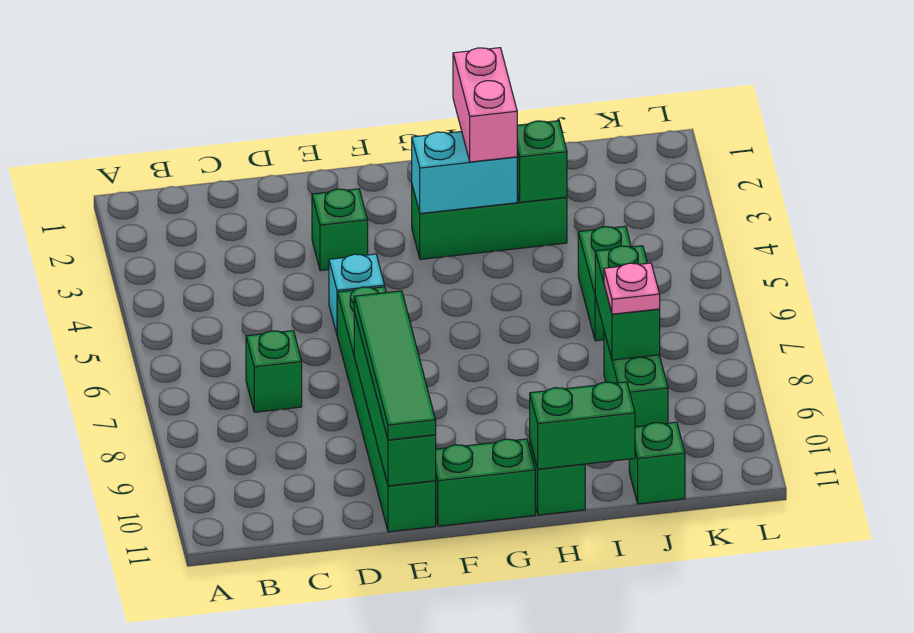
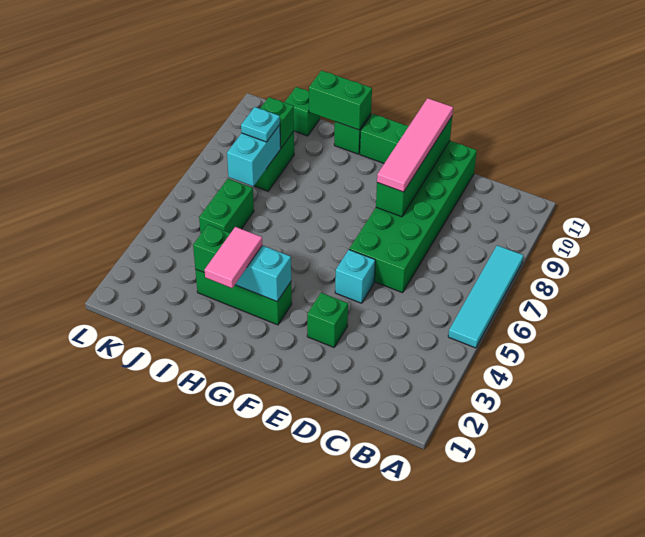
none -> cyan tile A5:A8 level 1
green brick C7 level 1 -> green brick J9 level 2
green brick E6:E11 level 1 -> green brick D6:E11 level 1
green tile E8:E11 level 3 -> pink tile E8:E11 level 3
pink brick H2:H3 level 3 -> pink tile H2:H3 level 3
green brick J7:J8 level 2 -> cyan brick J7:J8 level 2
pink plate J8 level 3 -> cyan plate J8 level 3

